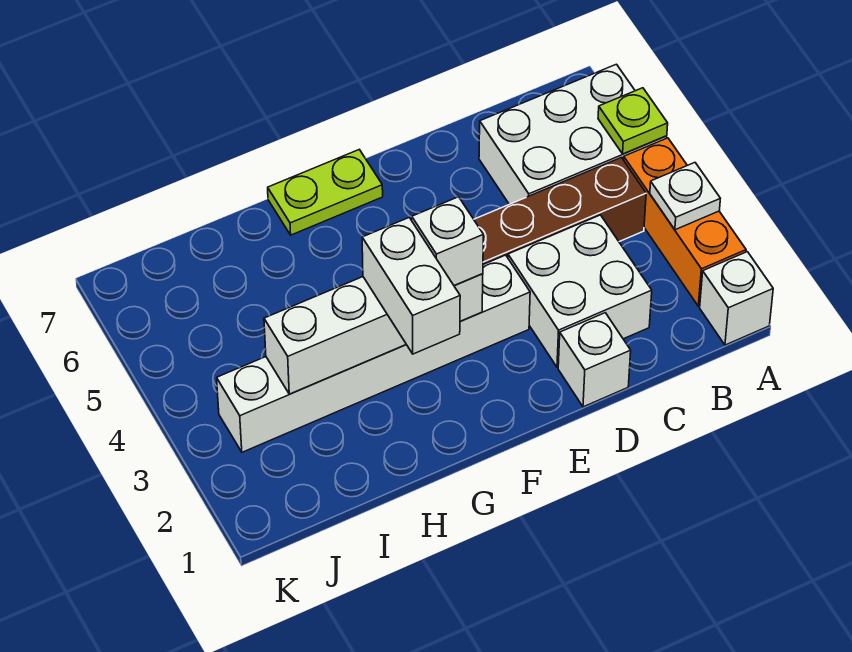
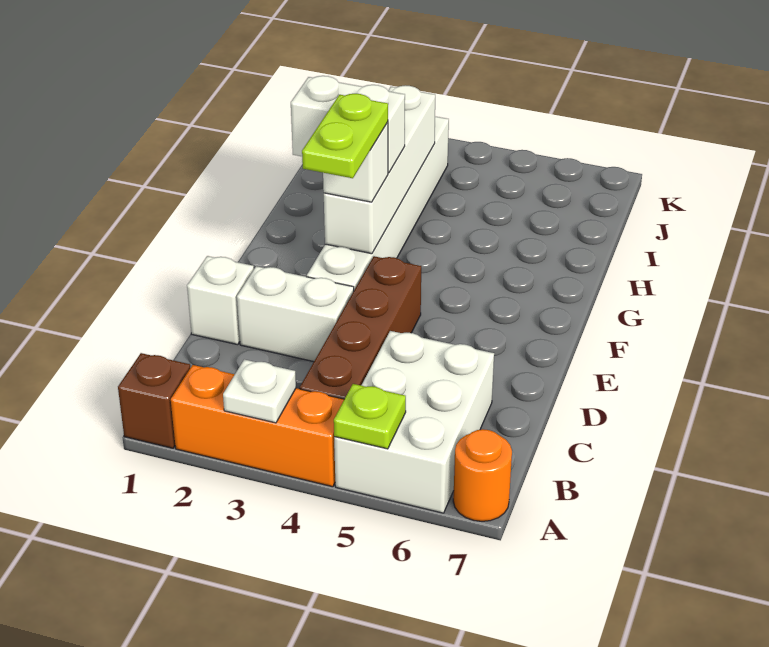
white brick A1 level 1 -> brown brick A1 level 1
none -> orange round brick A7 level 1
white brick C2:D3 level 1 -> white brick D2:D3 level 1
lime plate F7:G7 level 1 -> lime plate E3:F3 level 4

